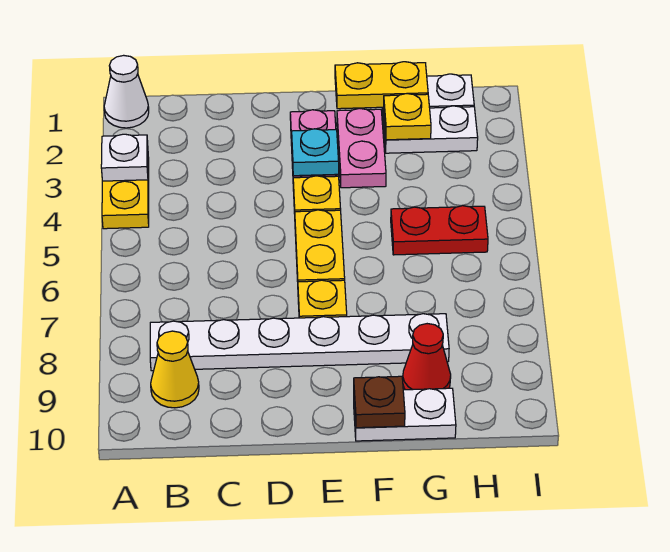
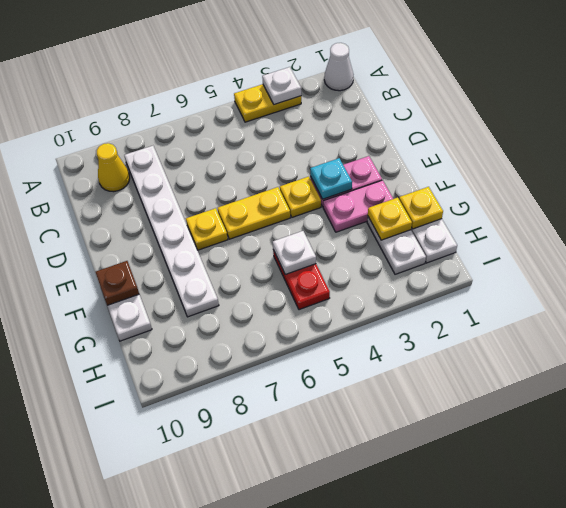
yellow plate F1:G1 level 2 -> yellow plate G1 level 2
none -> white plate G5 level 2
red cone G9 level 1 -> none

